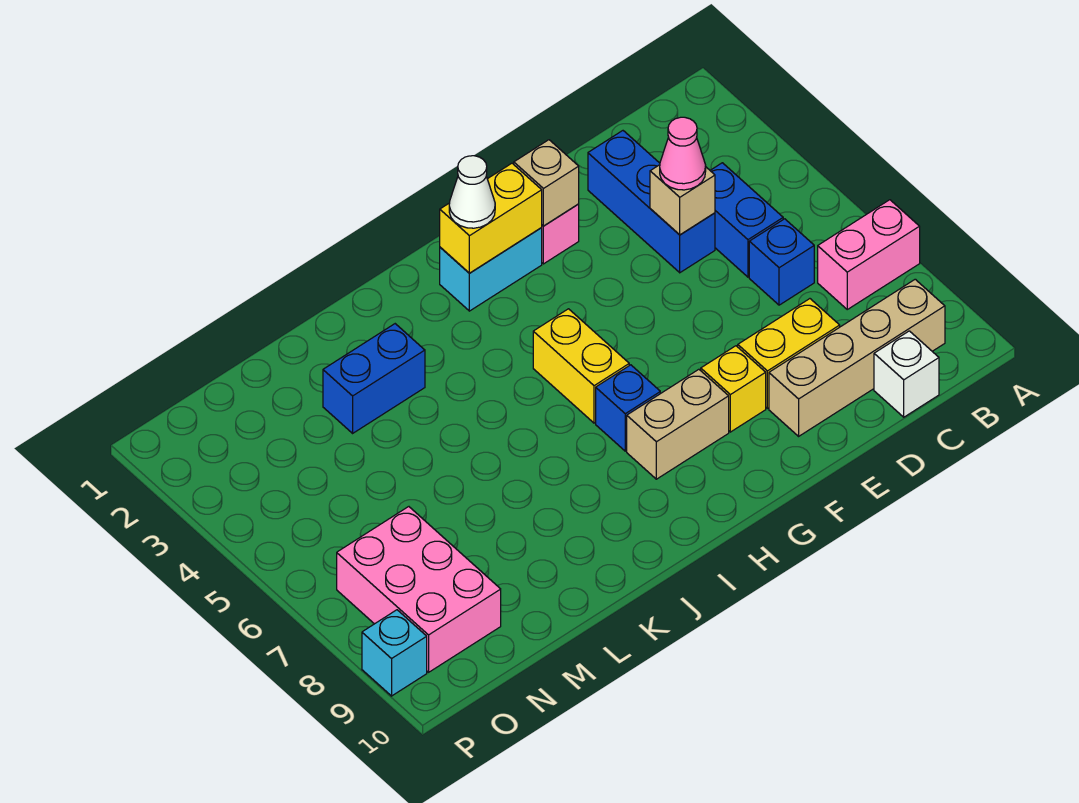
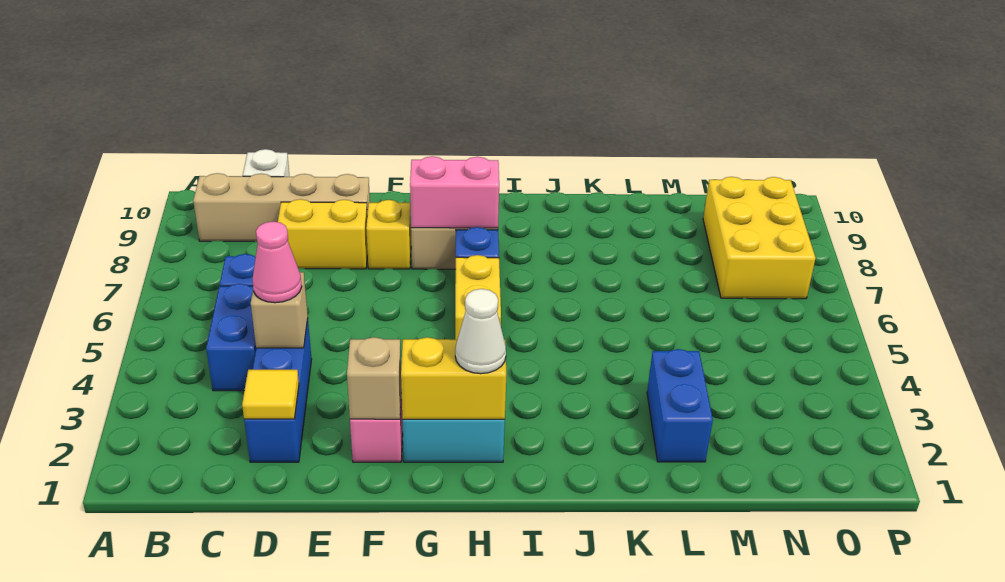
pink brick A7:B7 level 1 -> pink brick G8:H8 level 2
none -> yellow tile D2 level 2
blue brick K3:L3 level 1 -> blue brick L2:L3 level 1
pink brick N7:O9 level 1 -> yellow brick N7:O9 level 1
cyan brick P9 level 1 -> none

